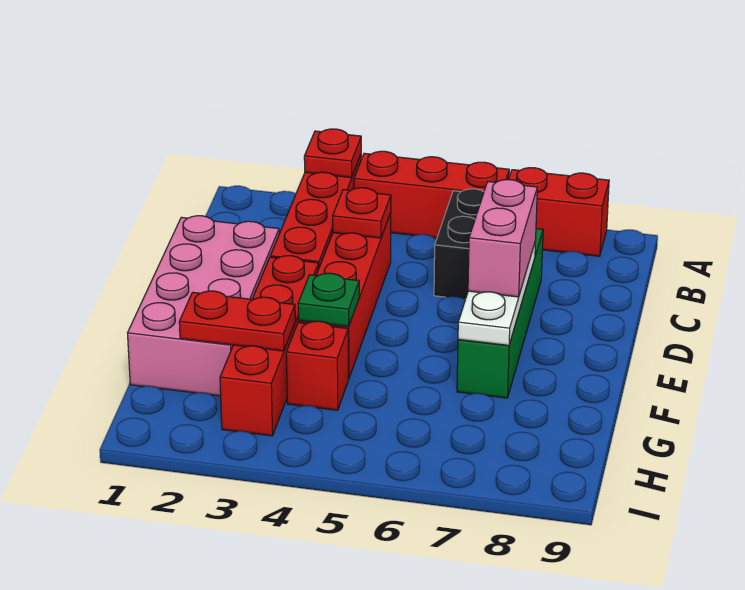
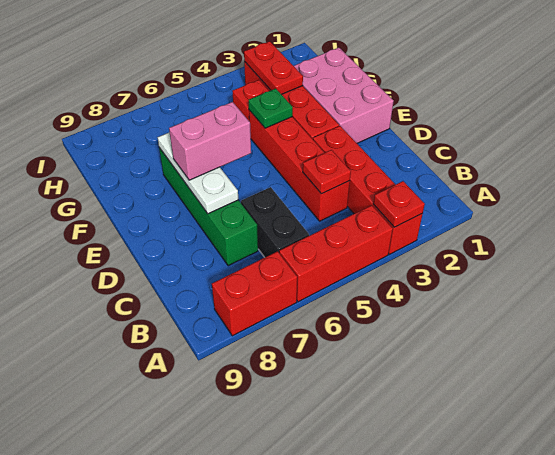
pink brick D1:G2 level 1 -> pink brick E1:G2 level 1
pink brick D7:E7 level 3 -> pink brick E6:E7 level 3
red plate G2:G3 level 2 -> red plate G3:H3 level 2

